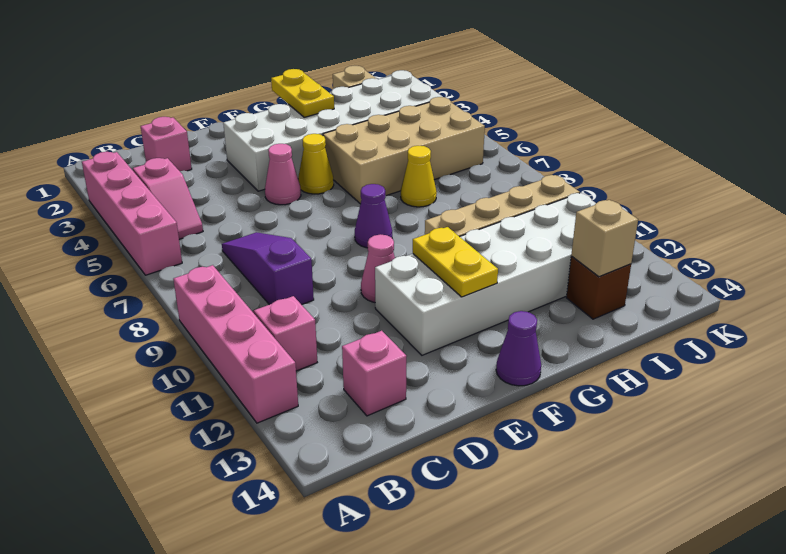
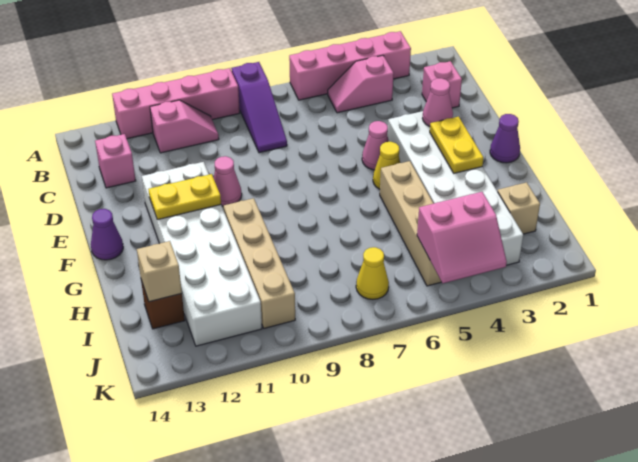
purple slope C7:C9 level 1 top 9 -> purple slope A8:C8 level 1 top A
none -> pink cone E3 level 2
purple cone F8 level 1 -> purple cone F1 level 1
yellow plate G2:G3 level 2 -> yellow plate F3:G3 level 2
tan brick G5:J6 level 1 -> tan brick G5:J5 level 1
yellow cone H7 level 1 -> yellow cone J7 level 1
none -> pink slope J4:K5 level 2 top J

